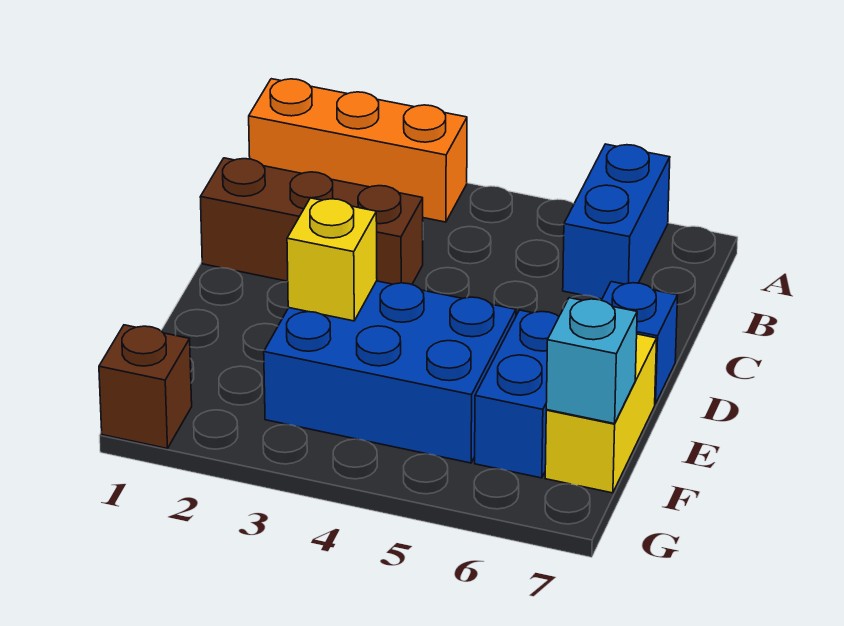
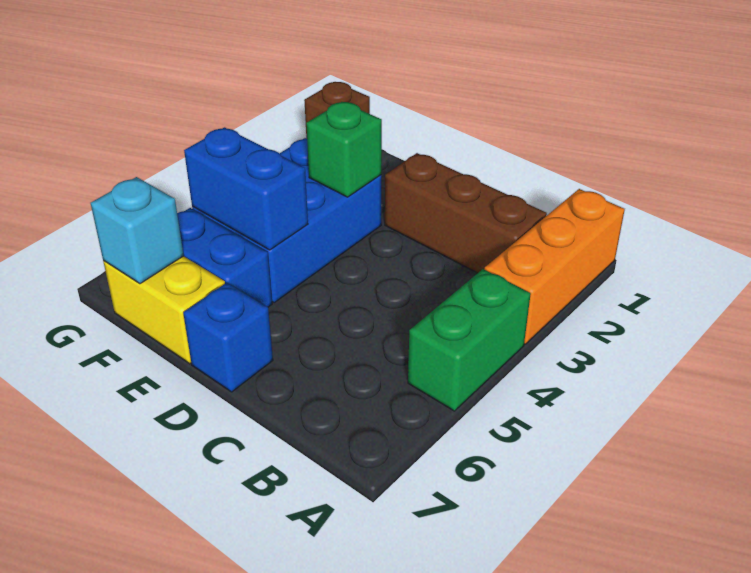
none -> green brick A4:A5 level 1
blue brick A6:B6 level 1 -> blue brick E5:F5 level 2
brown brick C1:C3 level 1 -> brown brick B2:D2 level 1
yellow brick E3 level 2 -> green brick E3 level 2

